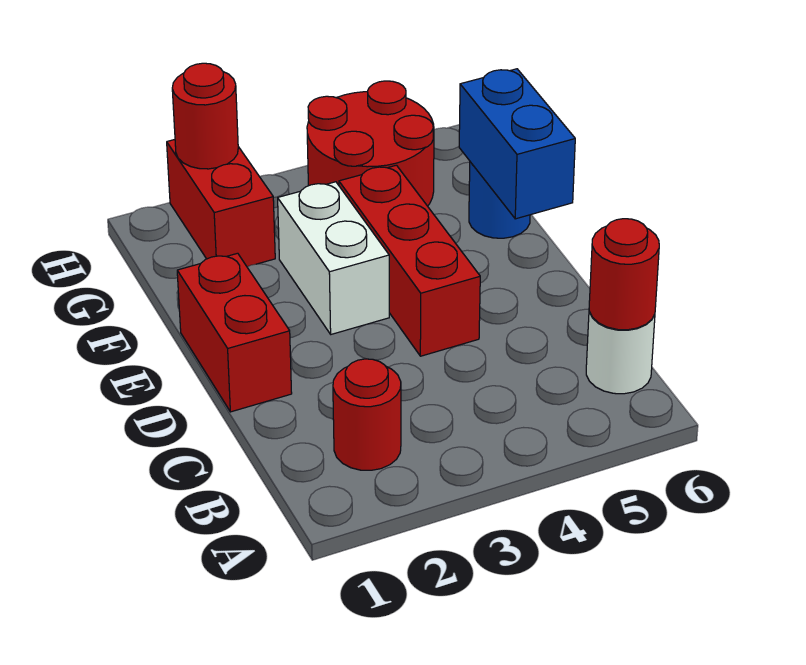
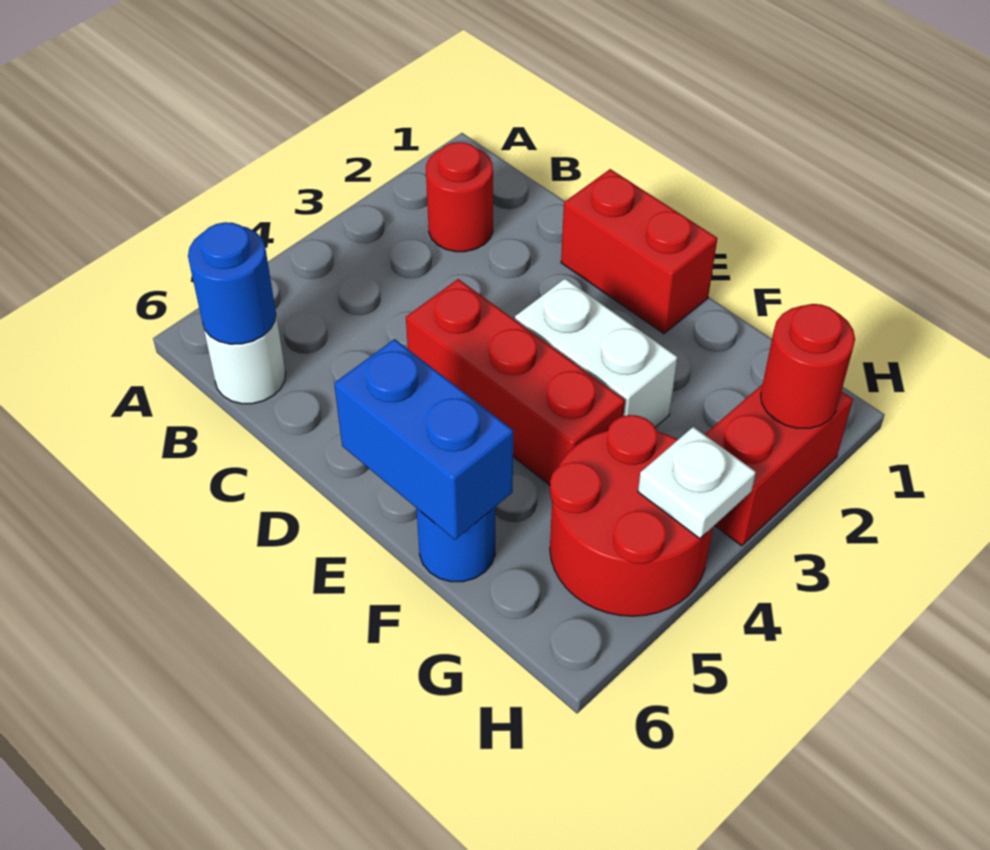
red round brick B6 level 2 -> blue round brick B6 level 2
red brick G2:H2 level 1 -> red brick H2:H3 level 1
none -> white plate H4 level 2

